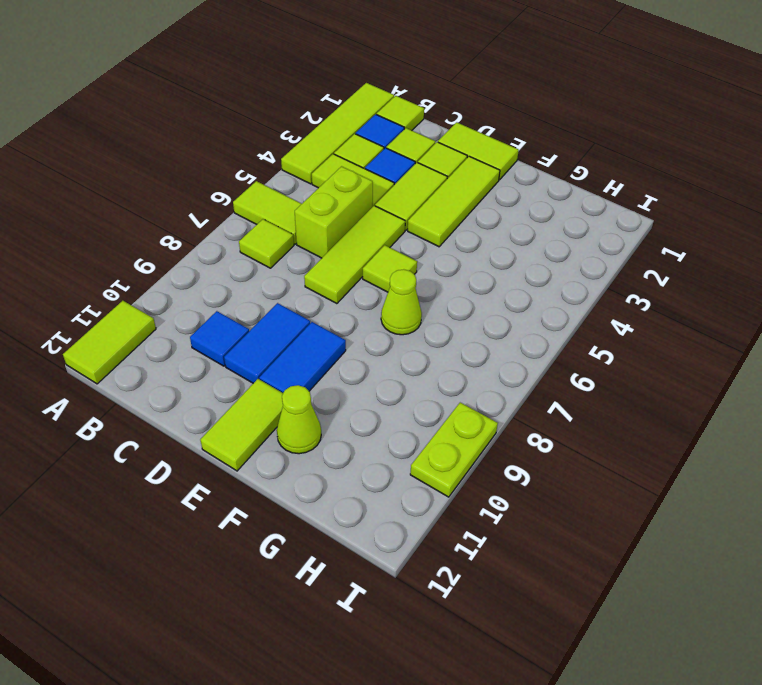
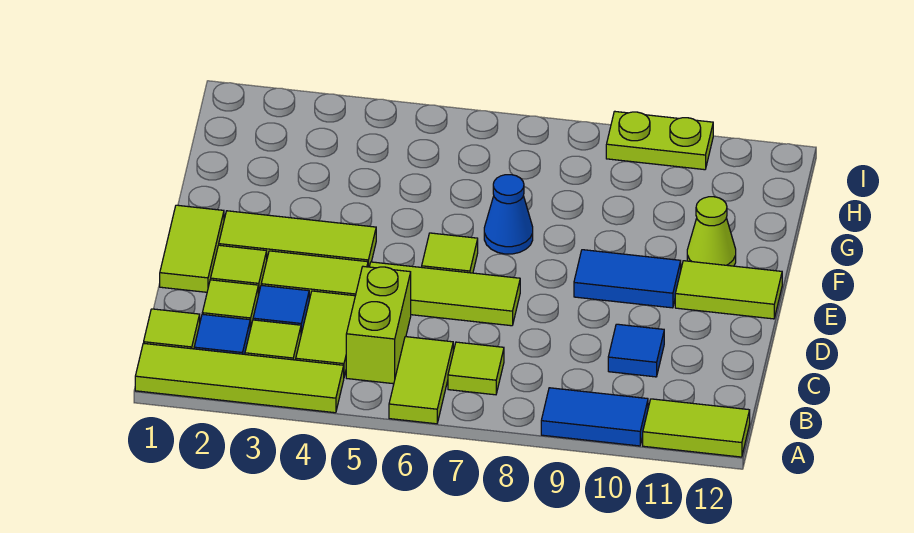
lime brick C5:C6 level 1 -> lime brick B5:C5 level 1
blue tile D9:D10 level 1 -> blue tile A9:A10 level 1
lime cone F7 level 1 -> blue cone F7 level 1

